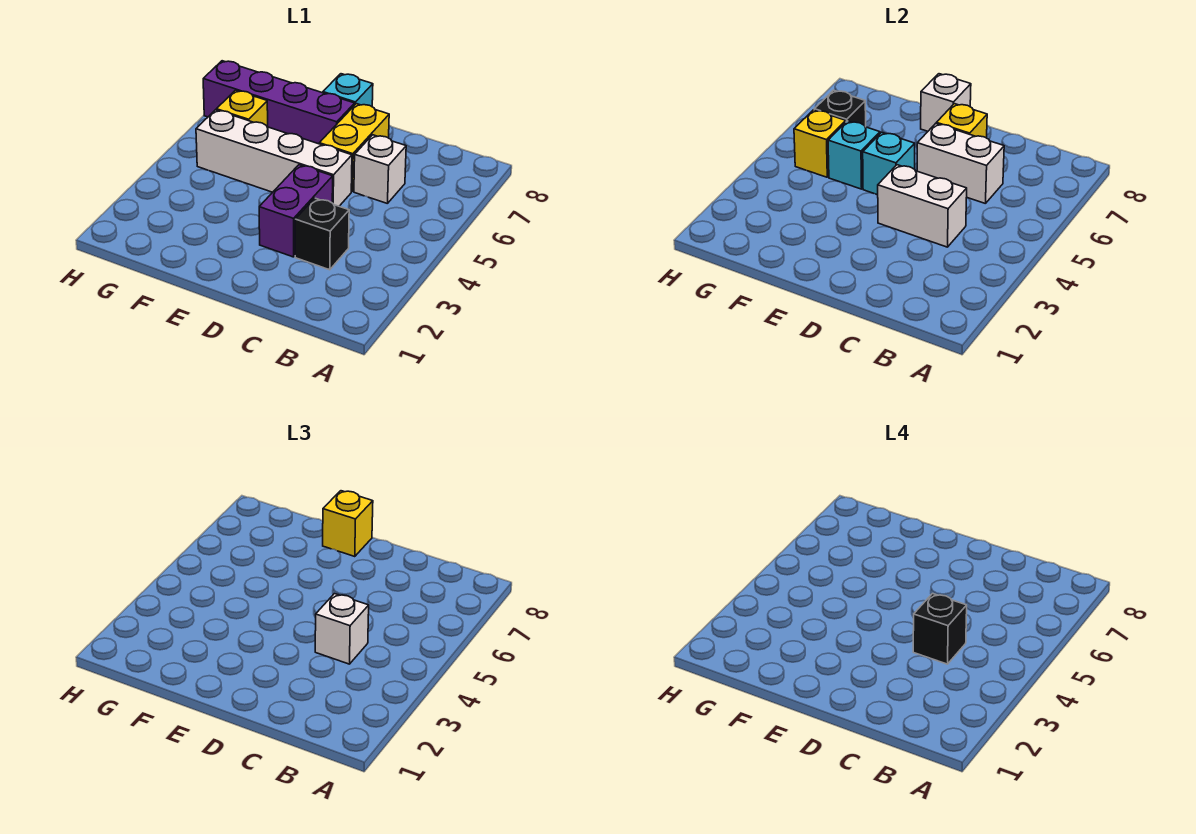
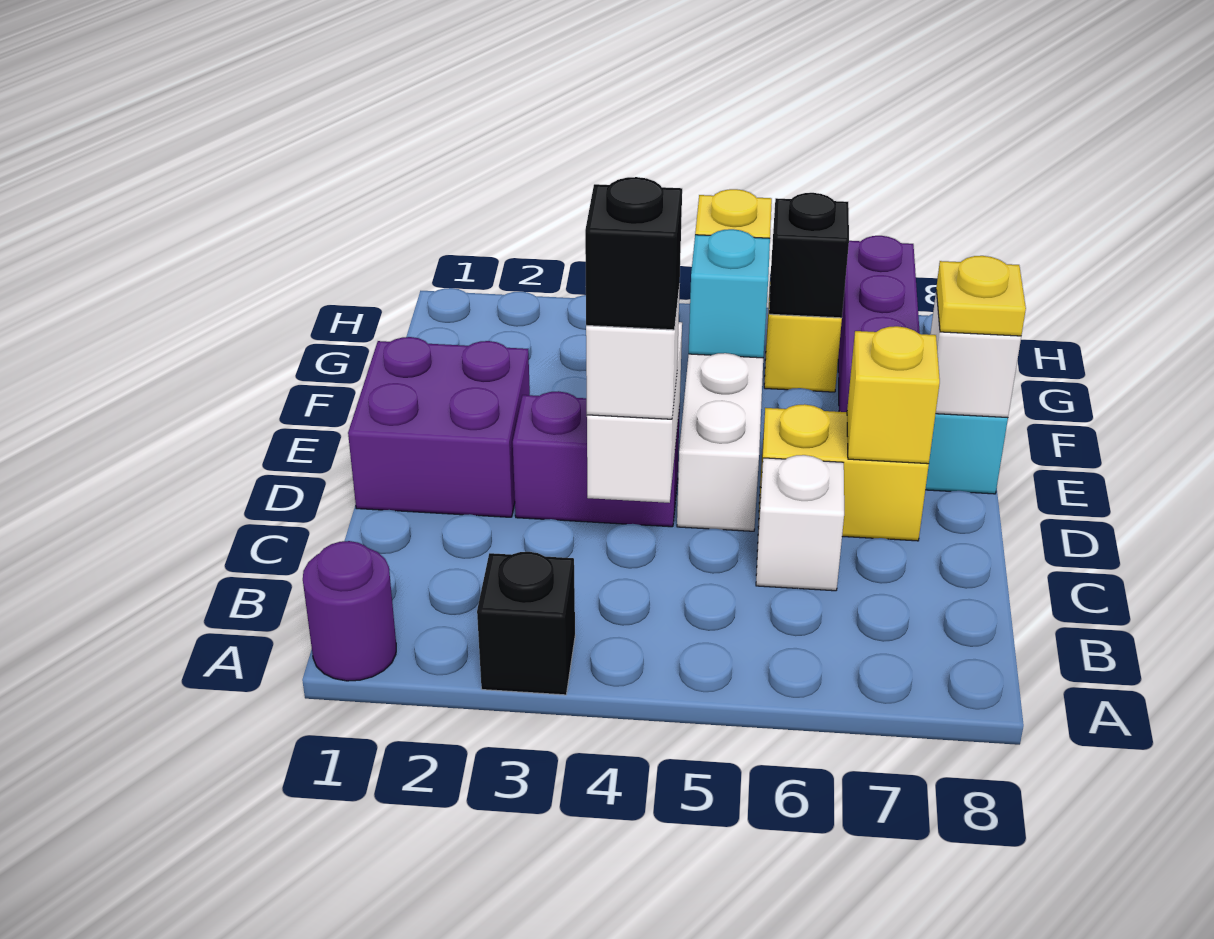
none -> purple round brick A1 level 1
black brick C3 level 1 -> black brick A3 level 1
white brick C6:D6 level 2 -> none
none -> purple brick D1:E2 level 1
cyan brick E5 level 2 -> none
yellow brick E8 level 3 -> yellow plate E8 level 3

